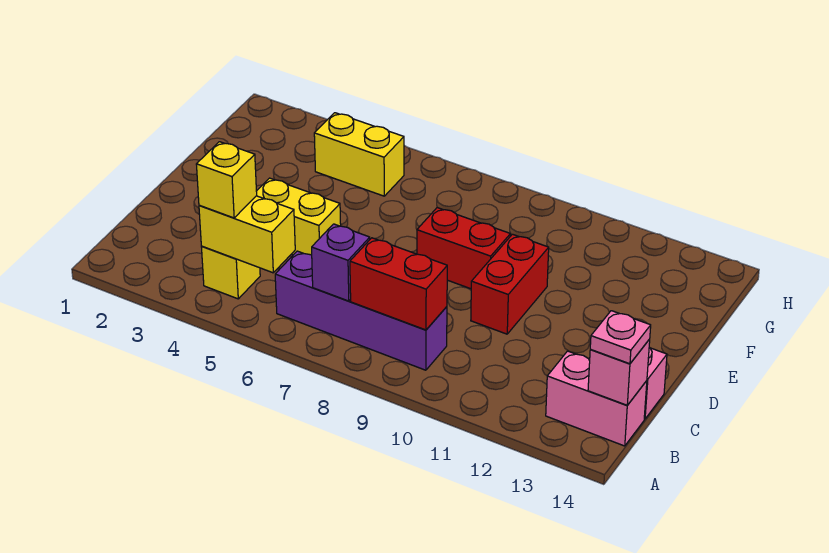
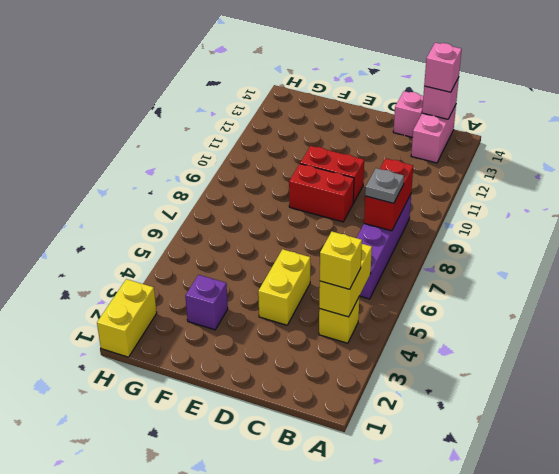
purple brick B7 level 2 -> purple brick F3 level 1
none -> grey plate B8 level 3
pink plate B14 level 3 -> pink brick B14 level 3
red brick E8:E9 level 1 -> red brick D9:E9 level 1
yellow brick G4:G5 level 1 -> yellow brick H1:H2 level 1

